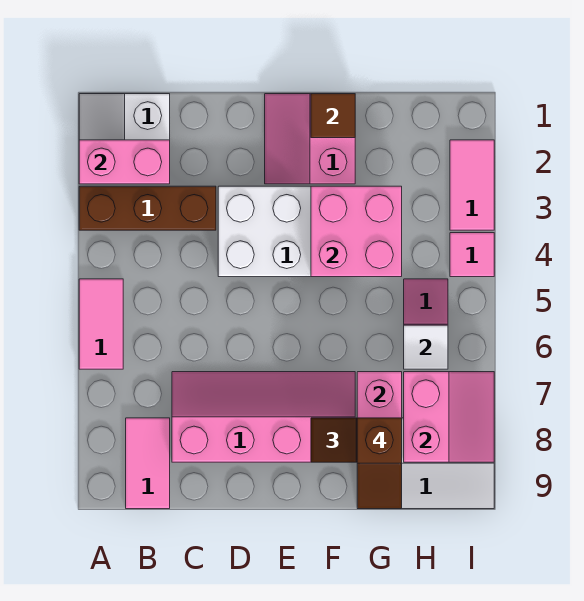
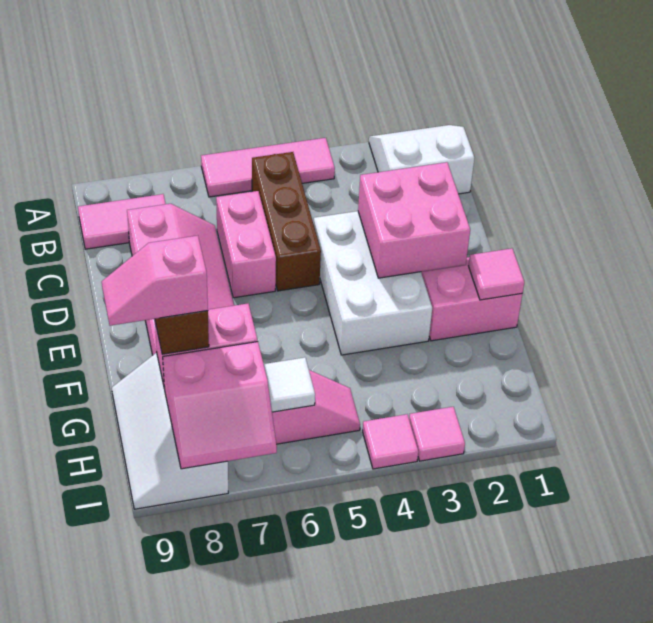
pink brick A2:B2 level 2 -> pink brick C6:D6 level 1
brown brick A3:C3 level 1 -> brown brick B5:D5 level 1
pink tile A5:A6 level 1 -> pink tile A4:A6 level 1
brown tile F1 level 2 -> pink tile F1 level 2
pink brick F3:G4 level 2 -> pink brick D2:E3 level 2
brown slope G8:G9 level 4 top 8 -> pink slope G8:G9 level 4 top 8
pink tile I2:I3 level 1 -> pink tile I3 level 1

